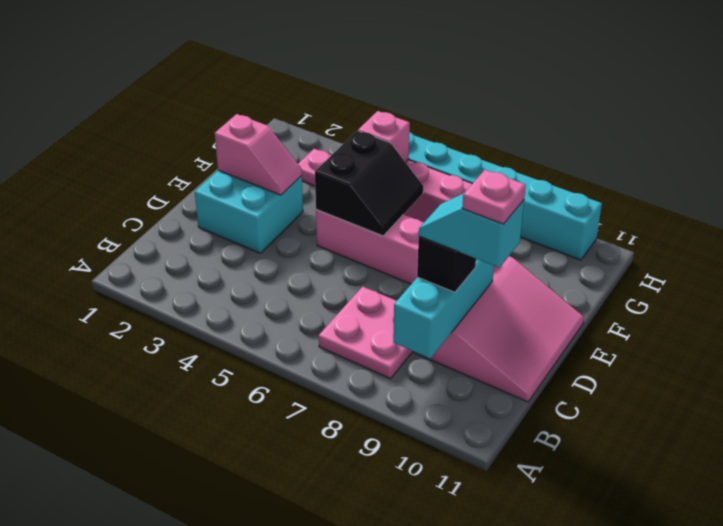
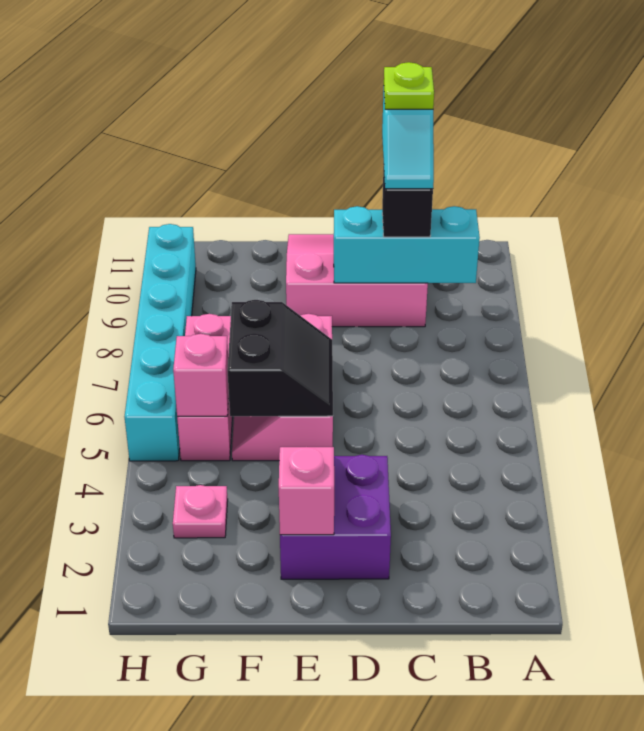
pink plate B7:C8 level 1 -> none
pink plate C10 level 5 -> lime plate C10 level 5
cyan brick D2:E3 level 1 -> purple brick D2:E3 level 1
black slope E5:F6 level 2 top 5 -> black slope E5:F6 level 2 top F

